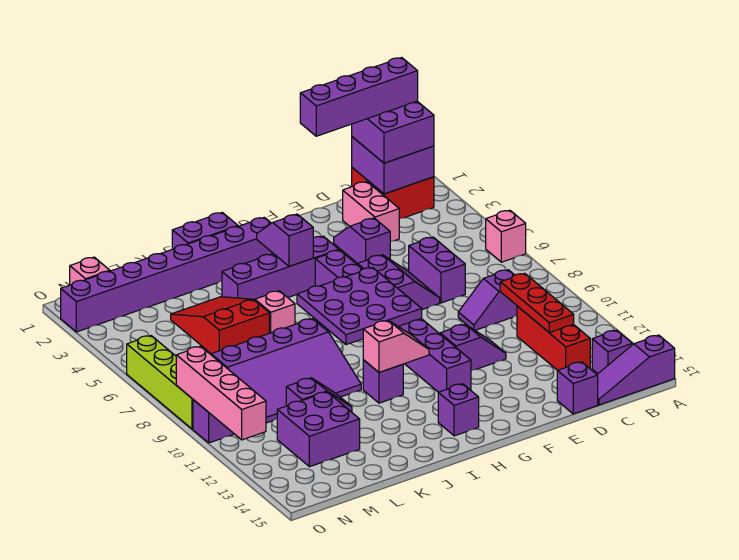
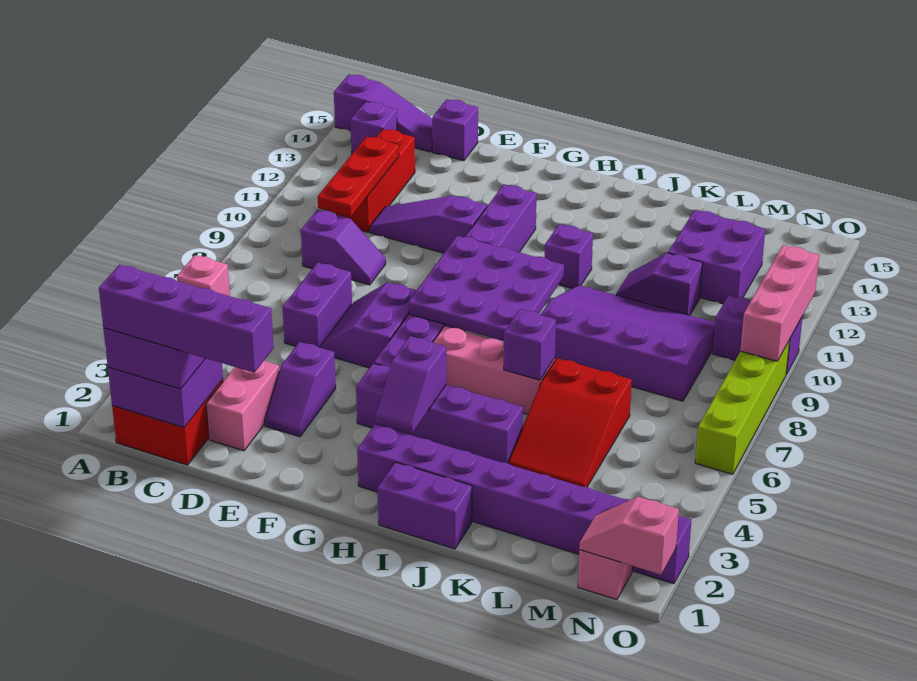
purple slope E11:F11 level 1 top F -> purple slope D11:F11 level 1 top F
pink slope H11:I11 level 2 top I -> pink slope N1:O1 level 2 top O
purple brick H14 level 1 -> purple brick J6 level 2
pink brick J6 level 1 -> pink brick H6:J6 level 1
pink brick O9:O12 level 2 -> pink brick O9:O11 level 2

